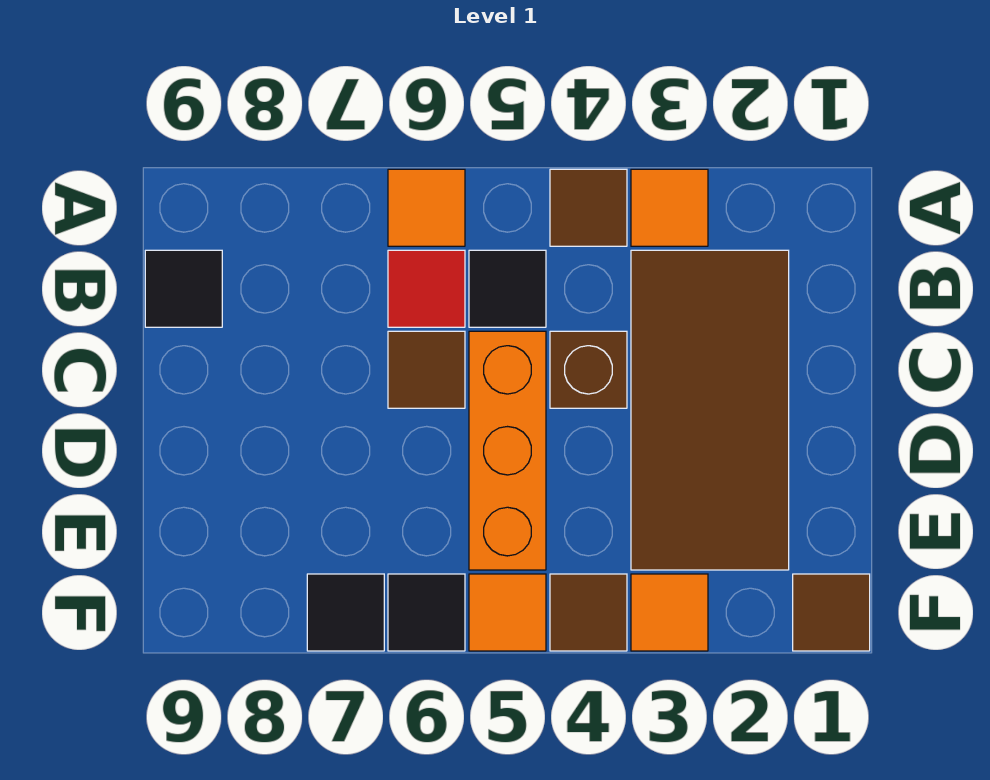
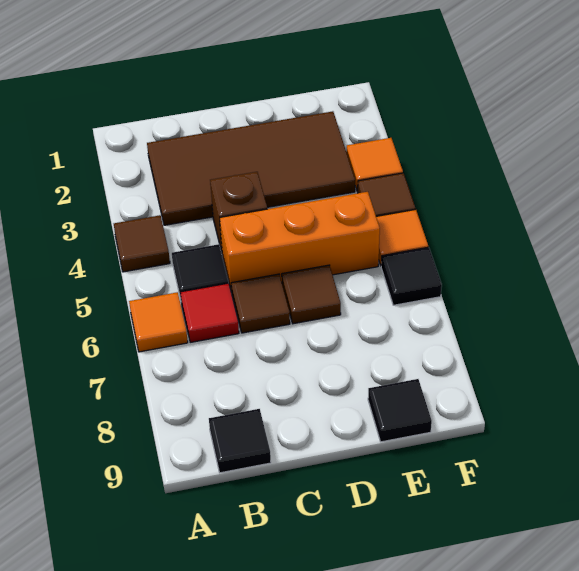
orange tile A3 level 1 -> none
brown tile F1 level 1 -> brown tile D6 level 1
black tile F7 level 1 -> black tile E9 level 1

